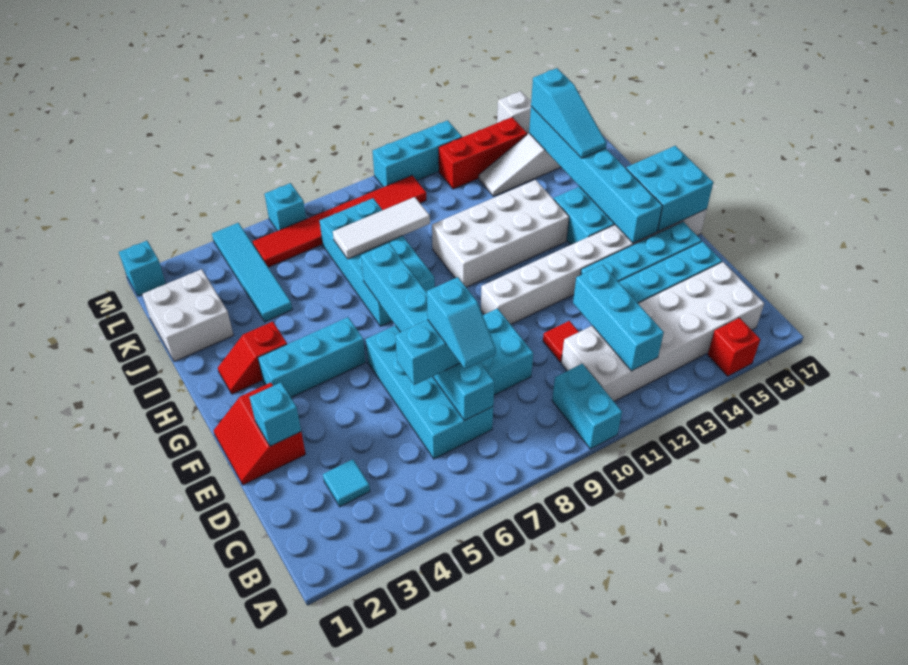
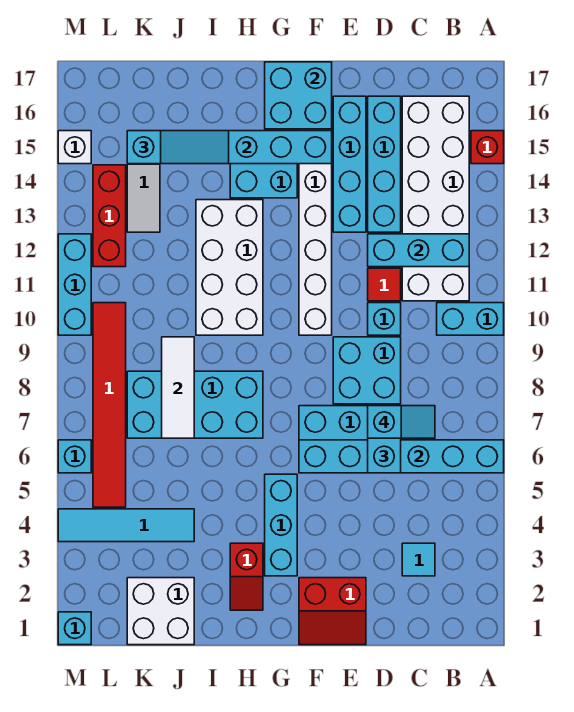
cyan brick C7:H7 level 2 -> cyan brick A6:F6 level 2
cyan brick E2 level 2 -> cyan brick D10 level 1

